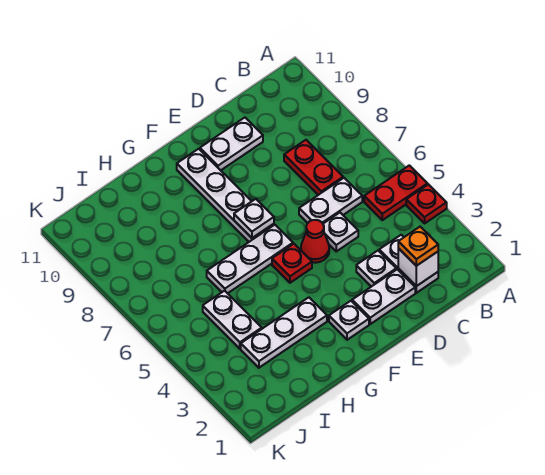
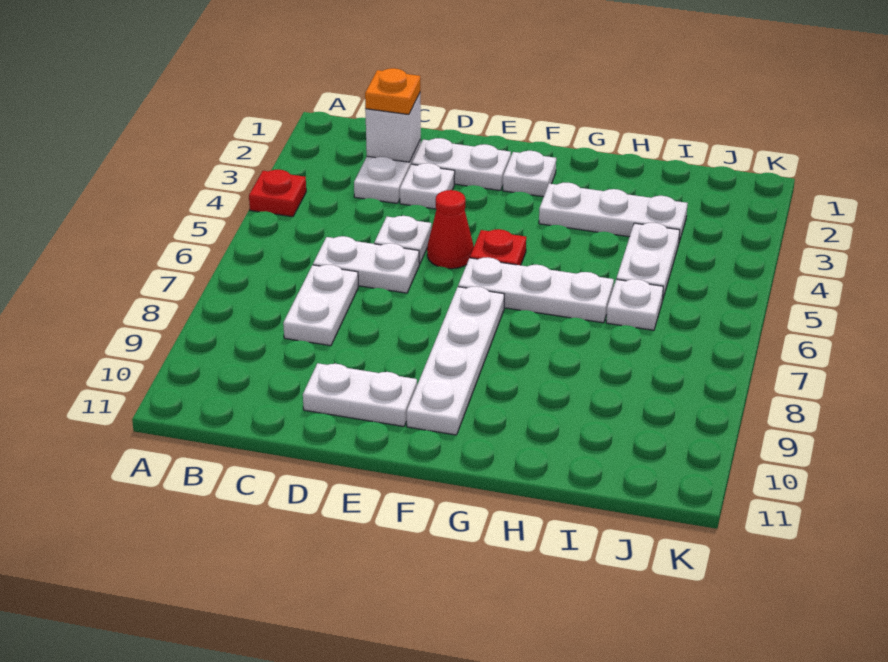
red plate A5:B5 level 1 -> none
red plate C7:C8 level 1 -> white plate C7:C8 level 1
white plate F7 level 2 -> white plate I6 level 1

